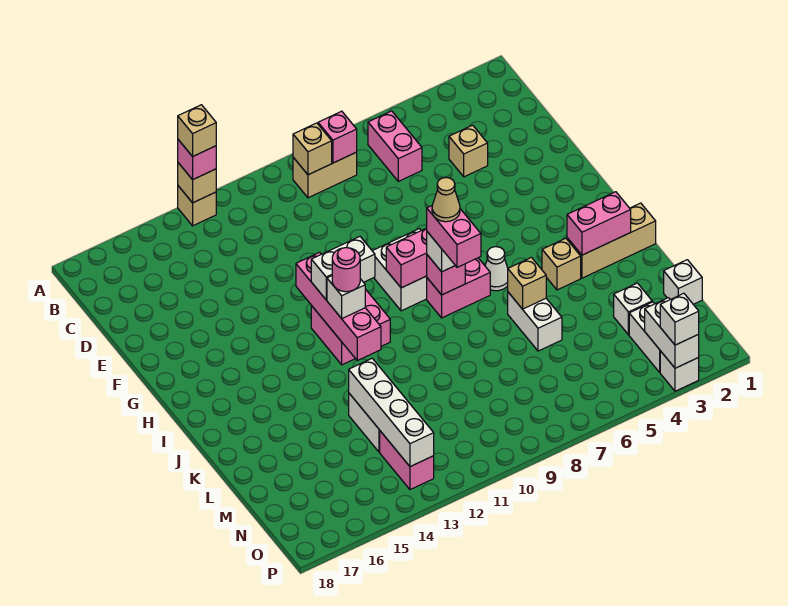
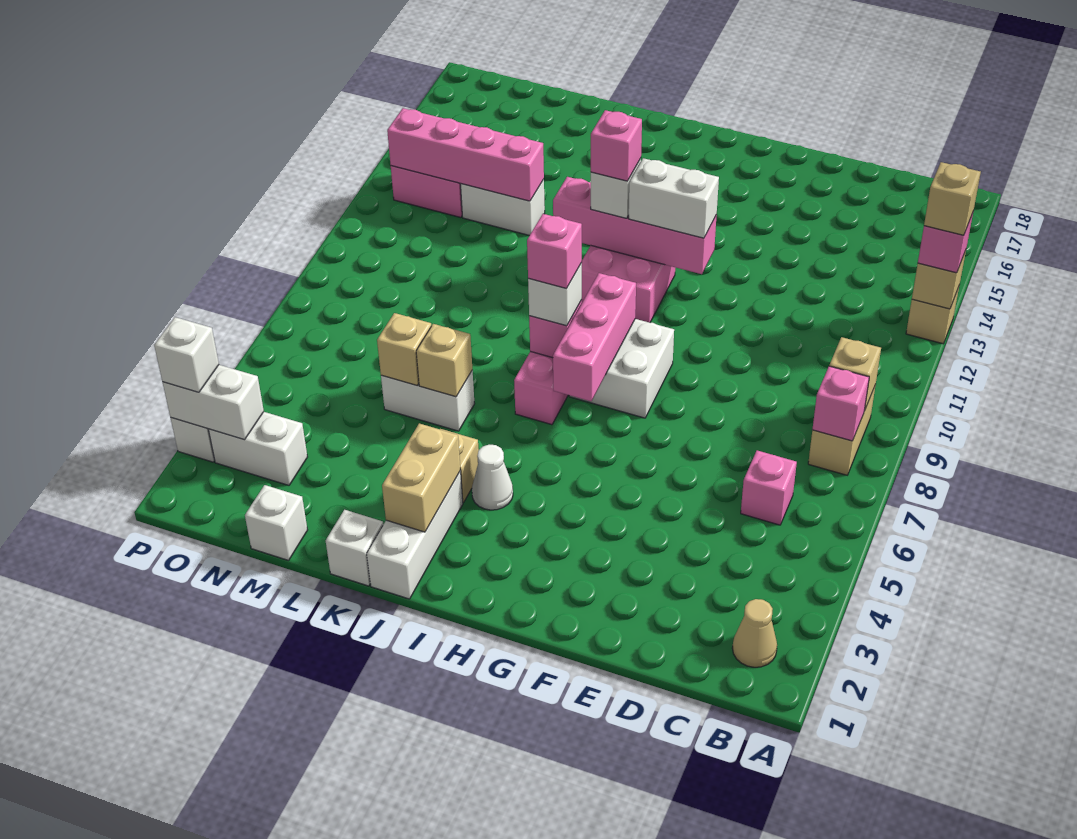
pink brick B6:C6 level 1 -> pink brick C6 level 1
tan brick D4 level 1 -> tan brick L6 level 2
white brick H11:H12 level 3 -> white brick G12:H12 level 3
white cone I6 level 1 -> white cone I4 level 1
pink brick I8:J8 level 4 -> pink brick I8 level 4
tan cone I8 level 5 -> tan cone B2 level 1
pink round brick I12 level 4 -> pink brick I12 level 4
tan brick J1:J3 level 1 -> white brick J1:J3 level 1
pink brick J2:J3 level 2 -> tan brick J2:J3 level 2
white brick L13:O13 level 2 -> pink brick L13:O13 level 2
white brick M3 level 1 -> white brick K1 level 1

